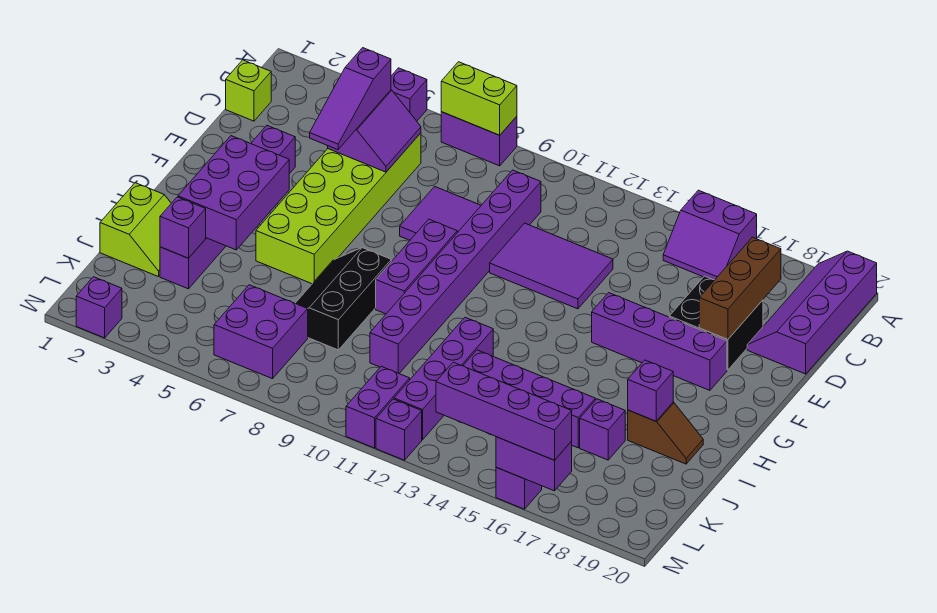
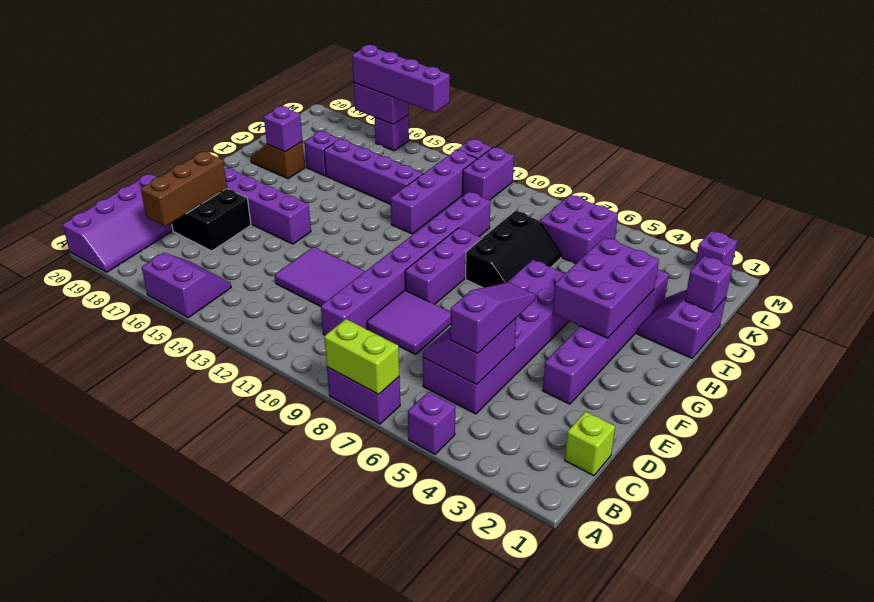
lime brick C5:H6 level 1 -> purple brick C5:H6 level 1
lime slope I1:J2 level 1 top 1 -> purple slope I1:J2 level 1 top 1
purple brick J3 level 2 -> purple brick J1 level 2

